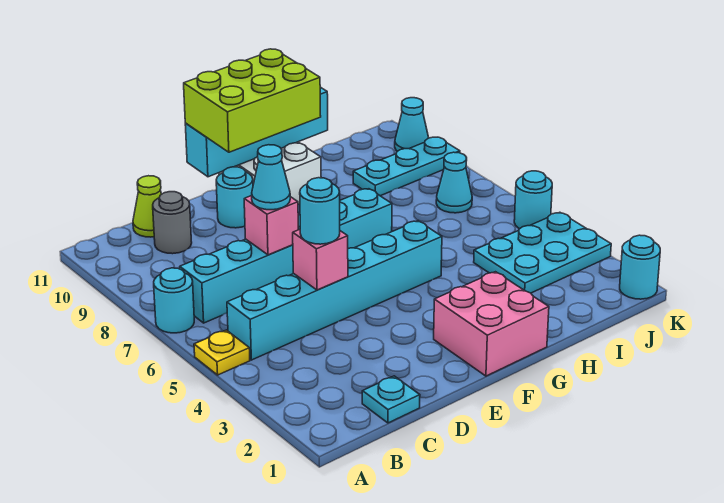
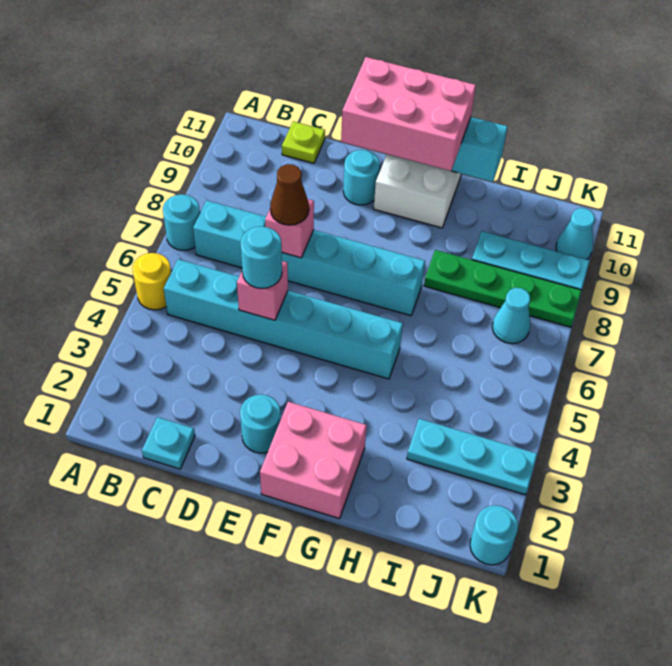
yellow plate A5 level 1 -> yellow round brick A5 level 1
grey round brick C10 level 1 -> none
lime cone C11 level 1 -> lime plate C11 level 1
cyan cone D7 level 3 -> brown cone D7 level 3
lime brick E10:G11 level 3 -> pink brick E10:G11 level 3
none -> green plate H8:K8 level 1
cyan plate I3:K4 level 1 -> cyan plate I3:K3 level 1
cyan round brick K5 level 1 -> cyan round brick E2 level 1

